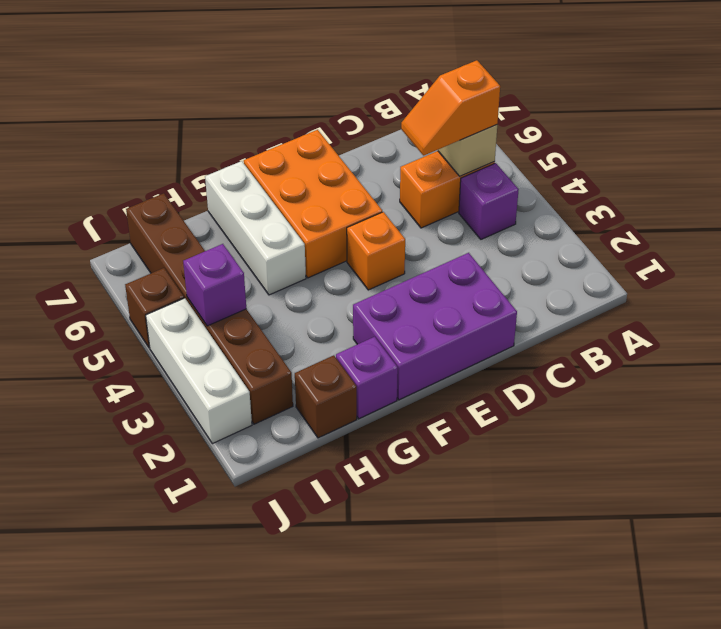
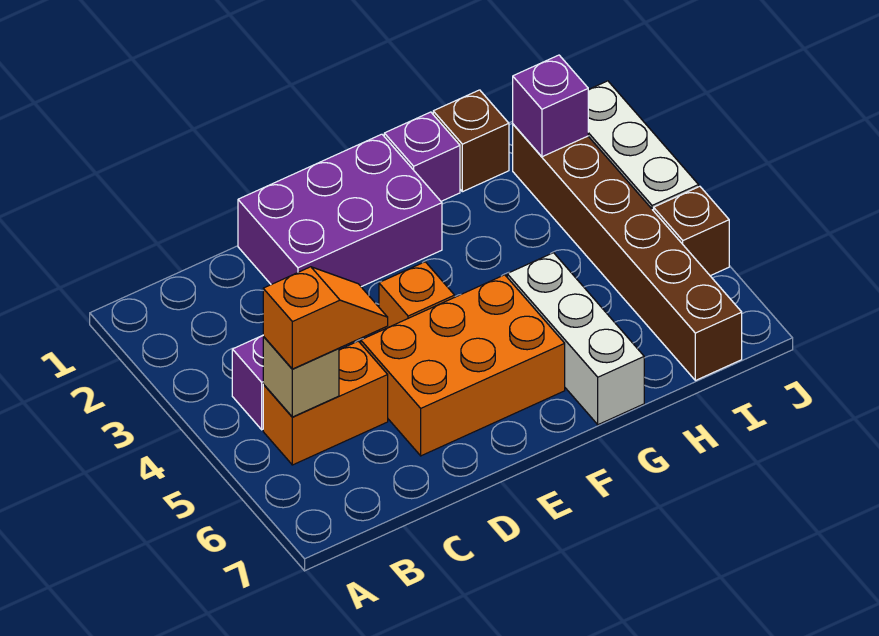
orange brick E5:F7 level 1 -> orange brick D5:F6 level 1
purple brick I4 level 2 -> purple brick I2 level 2

